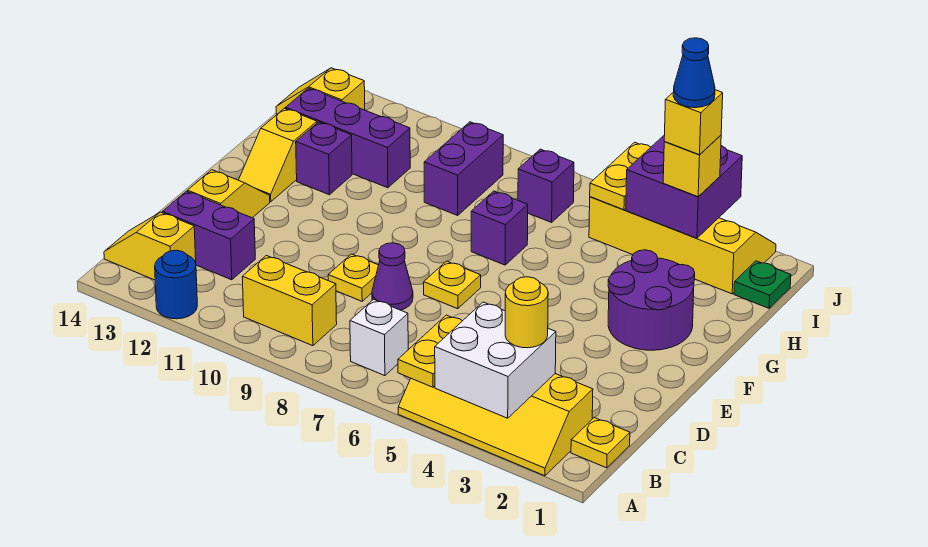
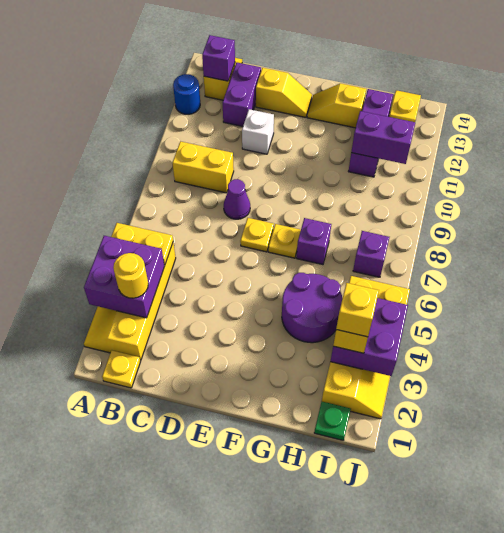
white brick A3:B4 level 2 -> purple brick A3:B4 level 2
white brick B7 level 1 -> white brick D11 level 1
yellow brick B9:B10 level 1 -> yellow brick B9:C9 level 1
yellow plate D9 level 1 -> yellow plate F7 level 1
purple round brick F2:G3 level 1 -> purple round brick G4:H5 level 1
purple brick G12 level 1 -> purple brick B13 level 2
purple brick H9:I9 level 1 -> purple brick H11:I11 level 2
blue cone I3 level 5 -> none

